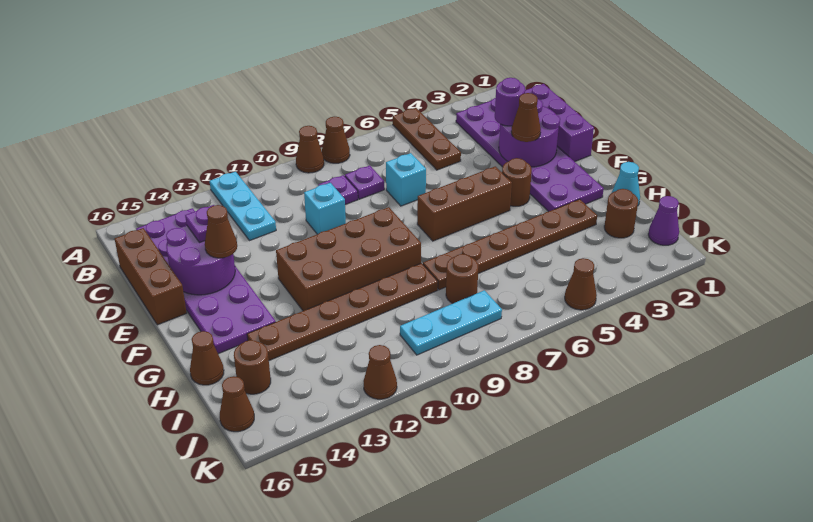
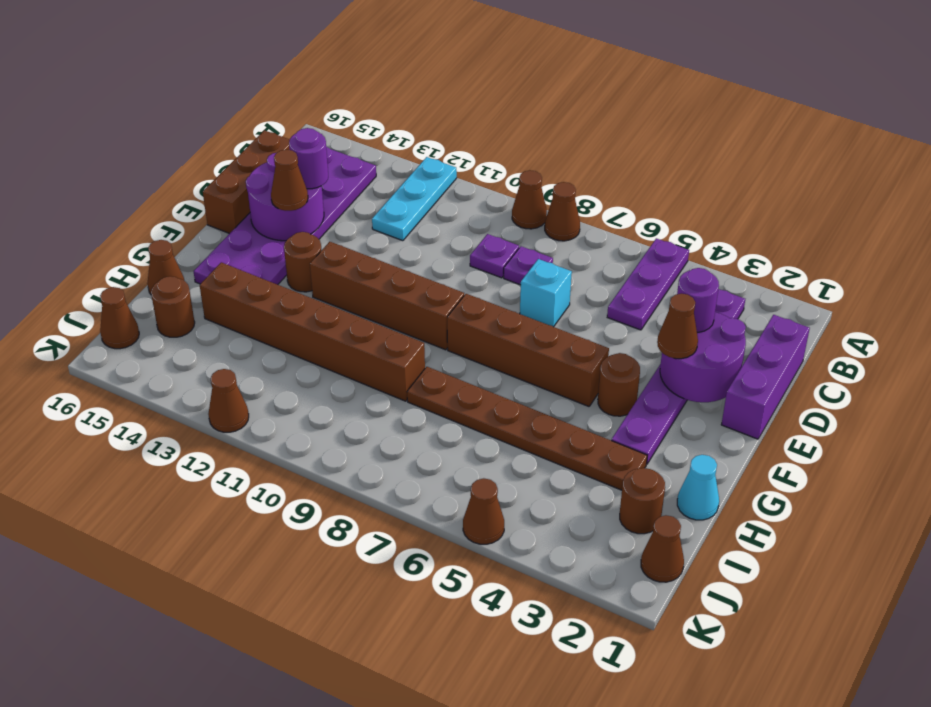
brown plate A5:C5 level 1 -> purple plate A5:C5 level 1
purple plate B2:G3 level 1 -> purple plate B3:G3 level 1
cyan brick D10 level 1 -> none
purple plate D14 level 3 -> purple round brick D14 level 3
brown brick F5:F7 level 1 -> brown brick F5:F8 level 1
brown brick F9:G12 level 1 -> brown brick F9:F12 level 1
brown plate H9:H14 level 1 -> brown brick H9:H14 level 1
brown round brick I8 level 1 -> brown round brick F13 level 1
purple cone J1 level 1 -> brown cone J1 level 1
cyan plate J8:J10 level 1 -> none

